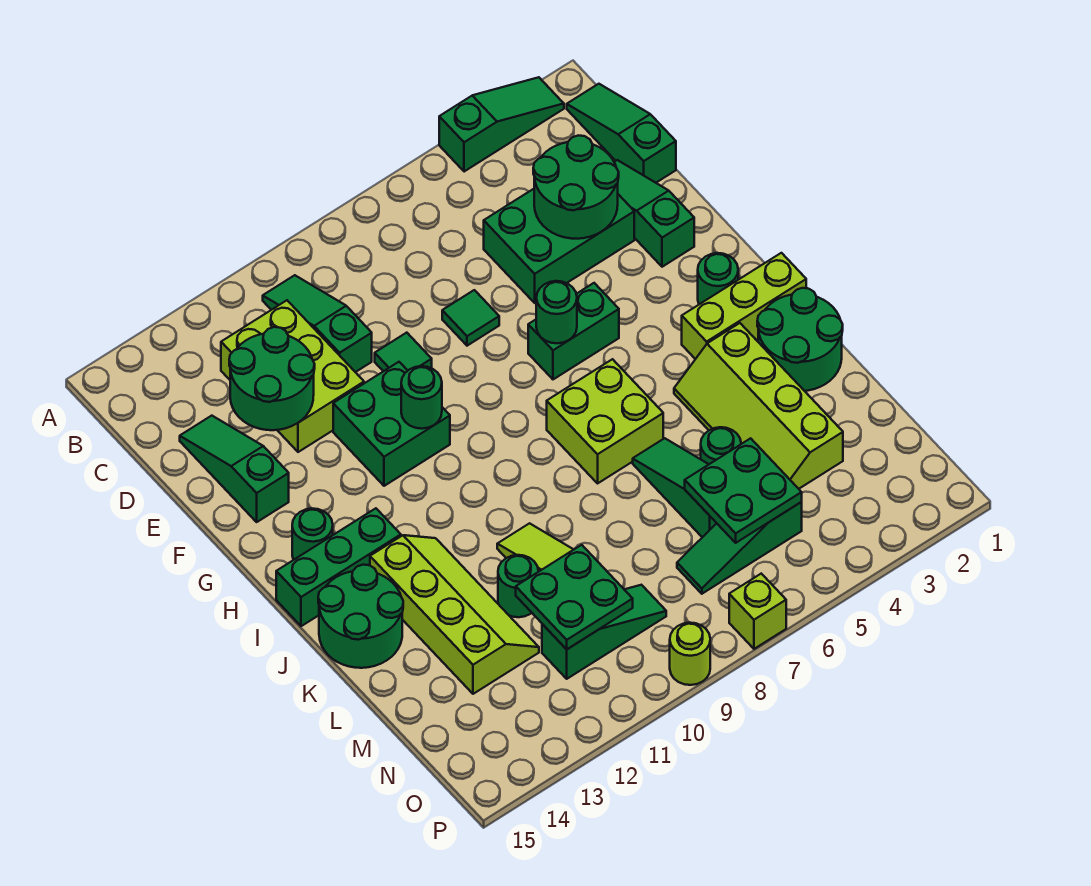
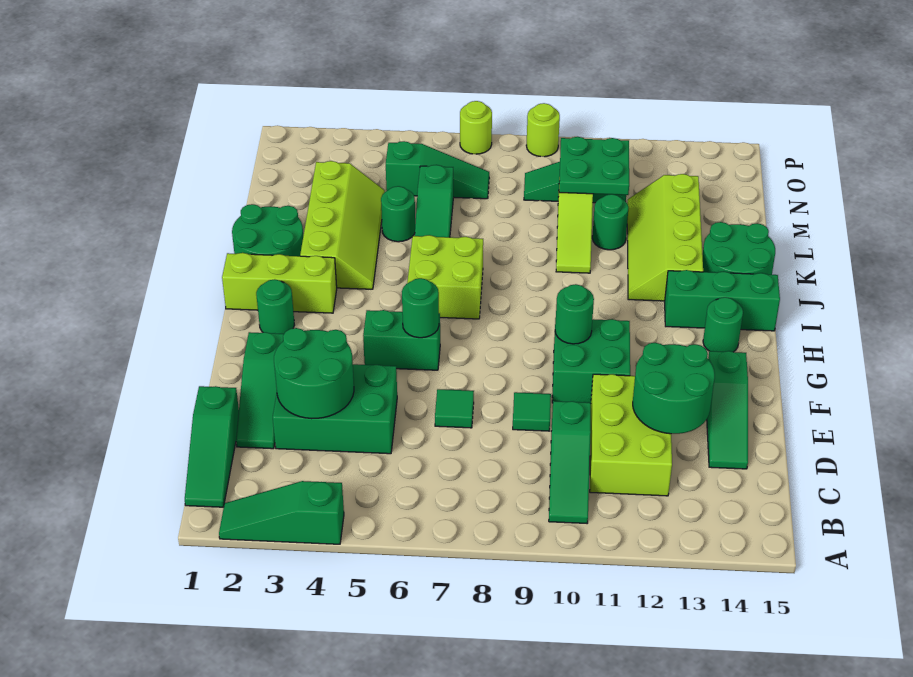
green plate M5:N6 level 2 -> none
lime brick P7 level 1 -> lime round brick P7 level 1

